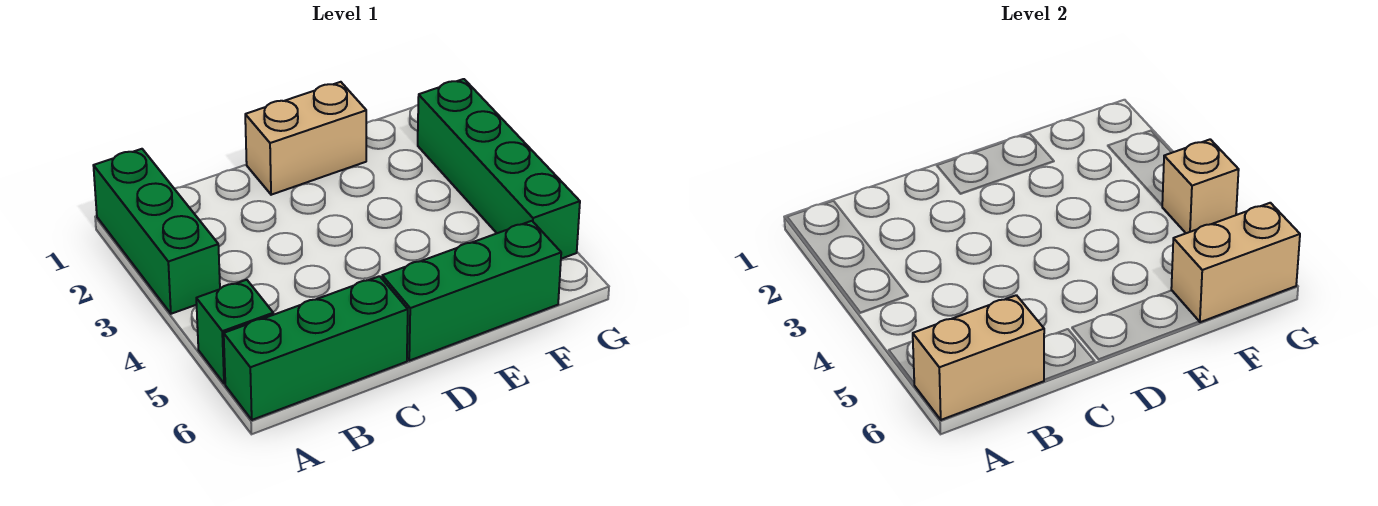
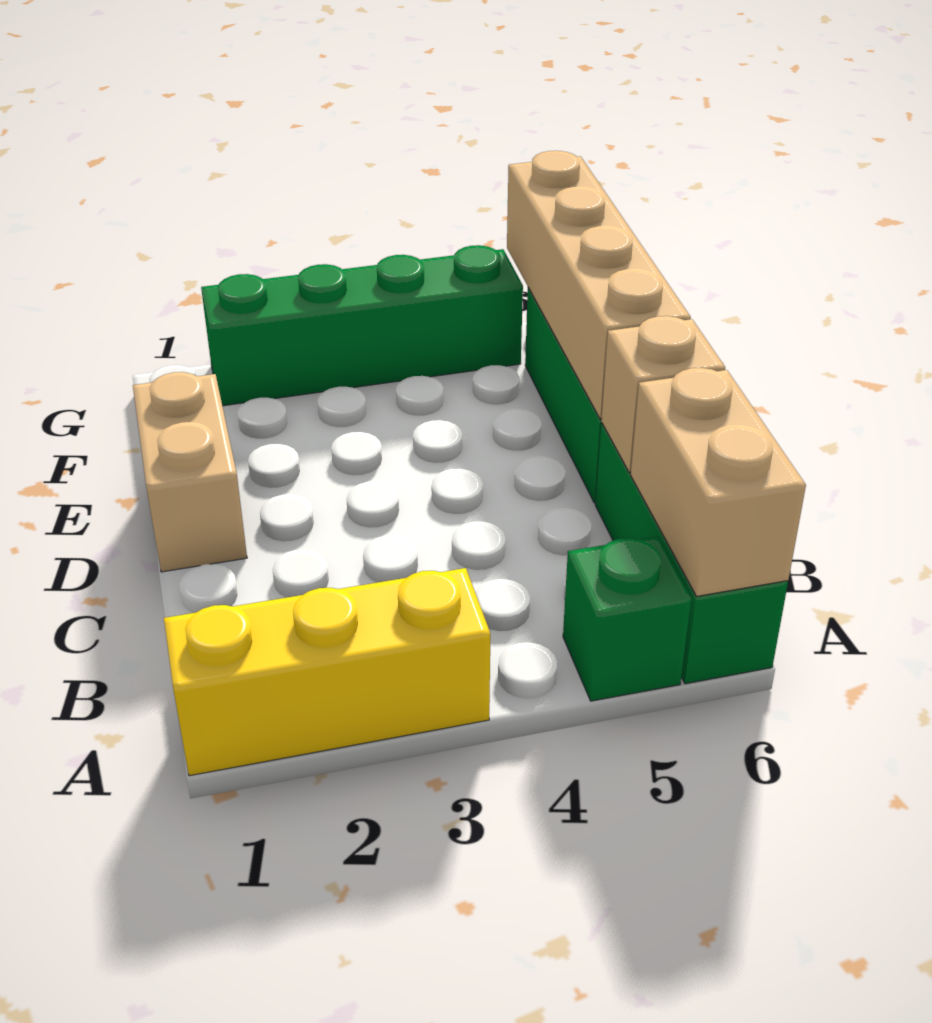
green brick A1:A3 level 1 -> yellow brick A1:A3 level 1
tan brick F6:G6 level 2 -> tan brick D6:G6 level 2
tan brick G4 level 2 -> tan brick C6 level 2

